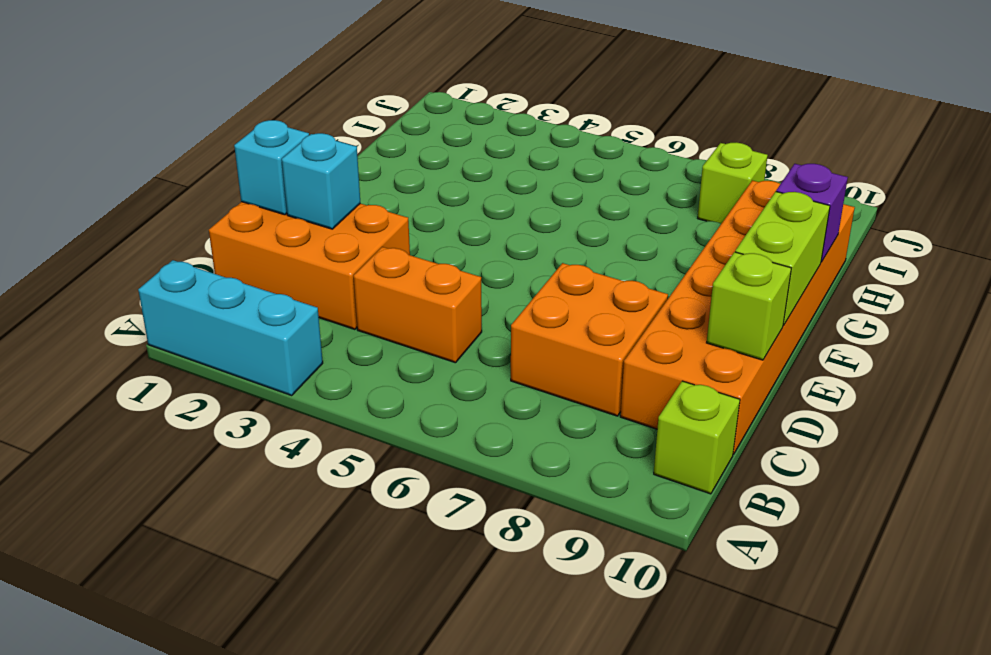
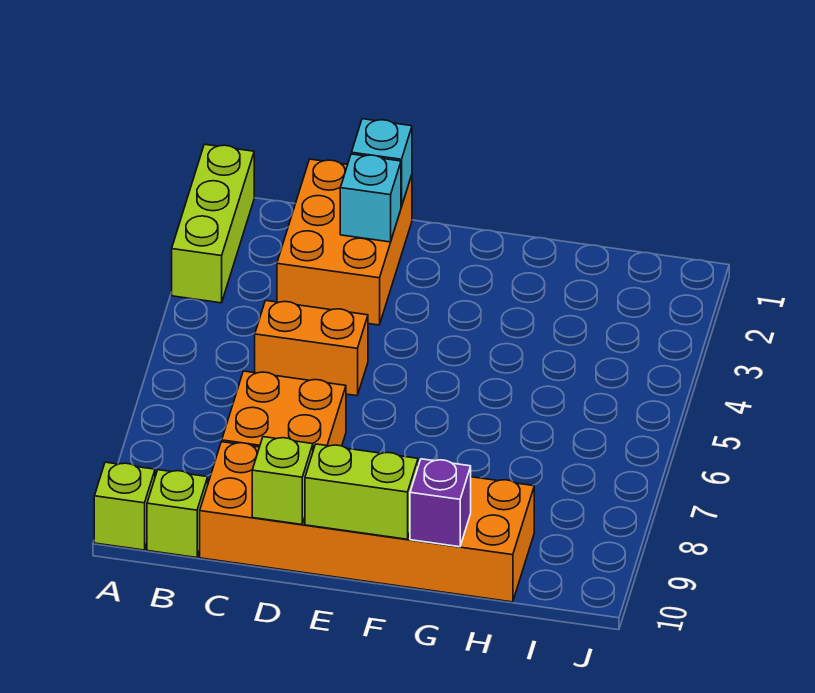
cyan brick A1:A3 level 1 -> lime brick A1:A3 level 1
orange brick C4:C5 level 1 -> orange brick C5:D5 level 1
lime brick I8 level 1 -> lime brick A10 level 1

